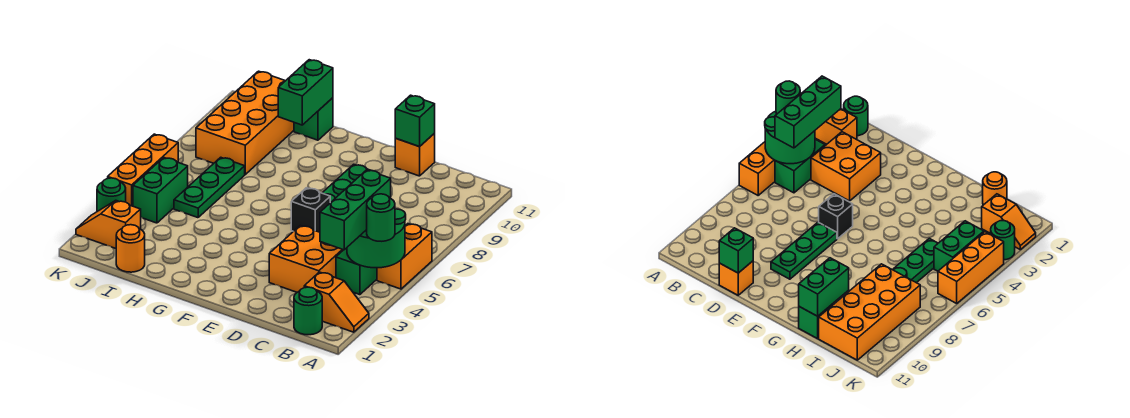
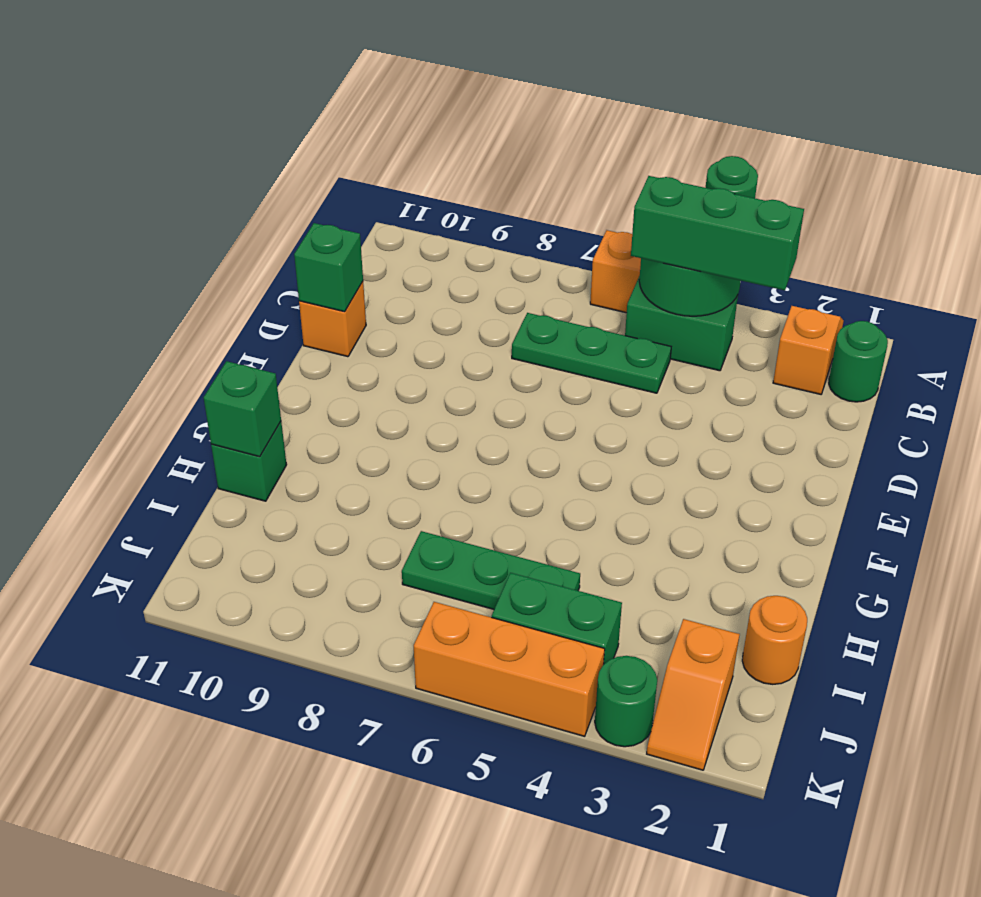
orange brick C3:D4 level 1 -> none
black brick E6 level 1 -> none
green plate E7:E9 level 1 -> green plate C5:C7 level 1
green brick H10:H11 level 2 -> green brick H11 level 2
orange brick I8:J11 level 1 -> none

